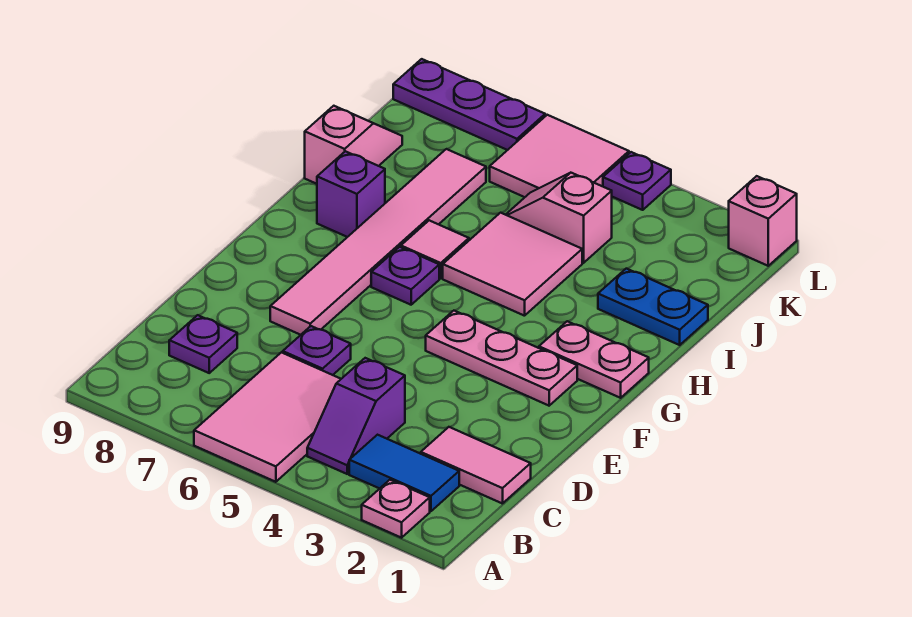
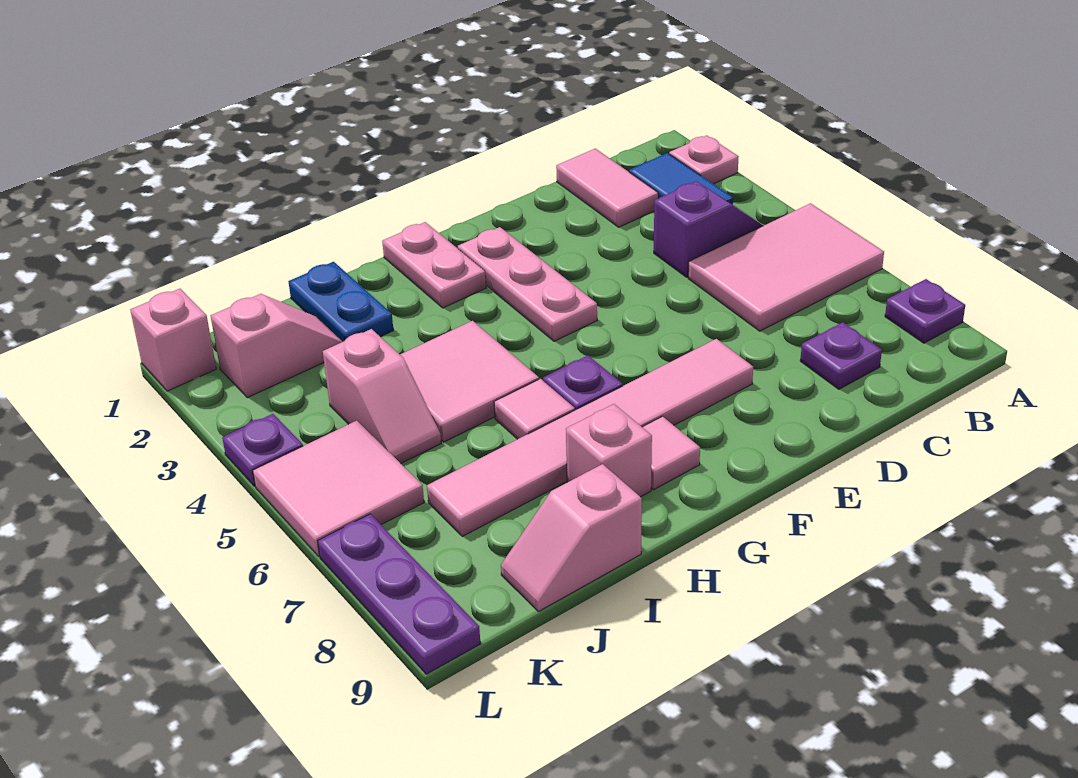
purple plate D6 level 1 -> purple plate A8 level 1
none -> pink tile G8 level 1
purple brick H8 level 1 -> pink brick H8 level 1
none -> pink slope J2:K2 level 1 top K

